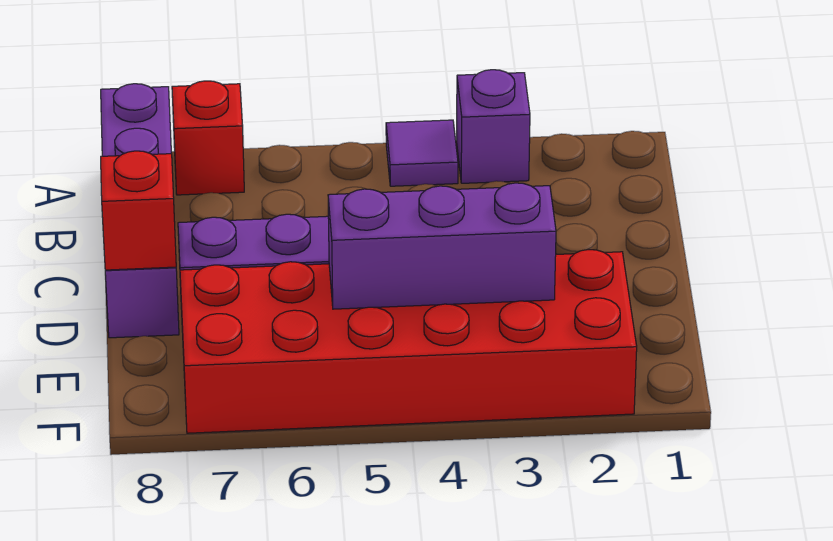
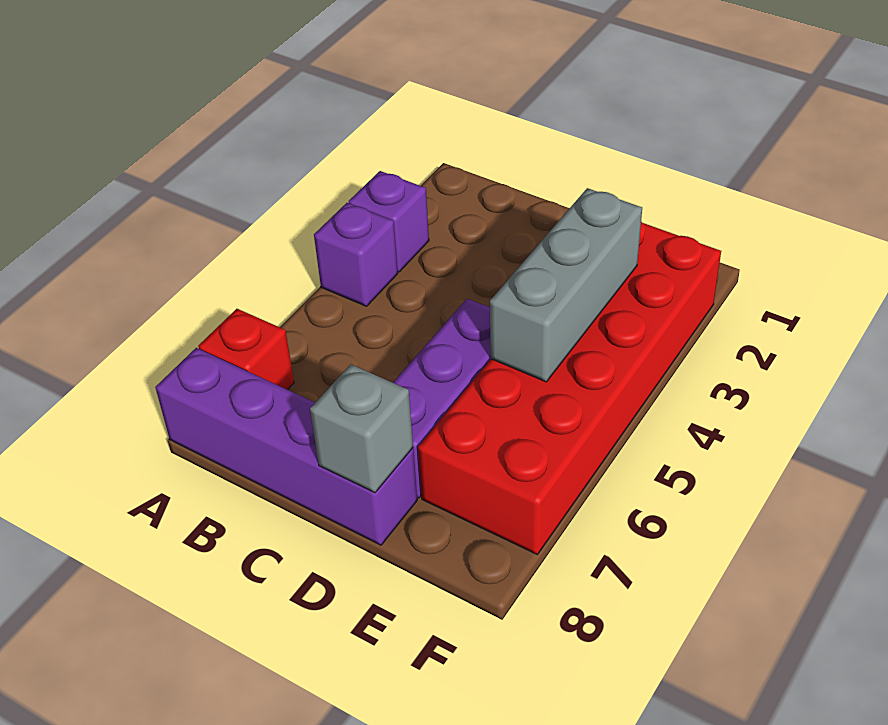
purple tile A4 level 1 -> purple brick A4 level 1
red brick D8 level 2 -> grey brick D8 level 2
purple brick E3:E5 level 2 -> grey brick E3:E5 level 2

